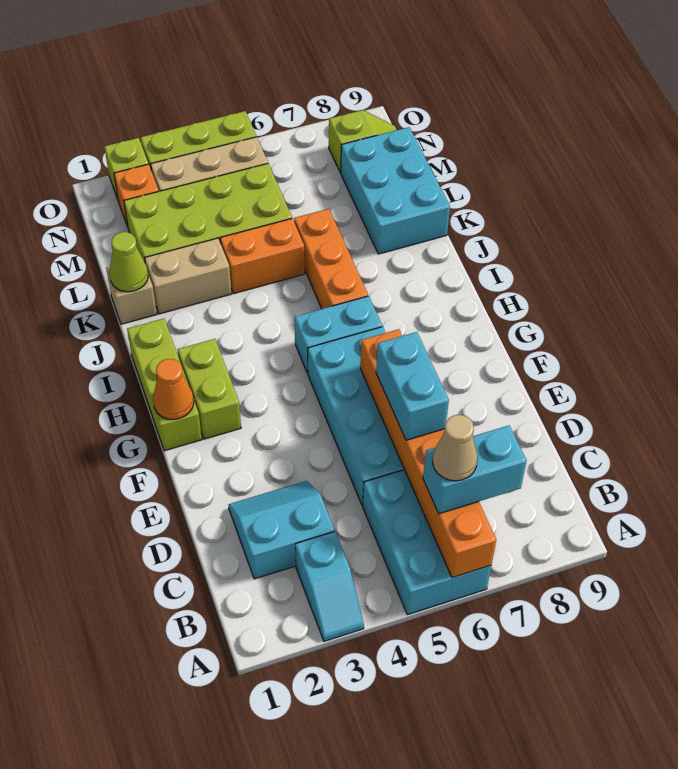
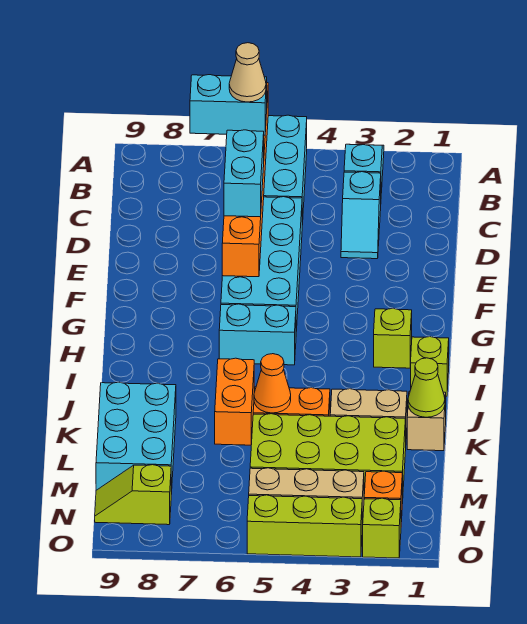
cyan slope C2:D3 level 1 top C -> cyan slope C3:D3 level 1 top C
lime brick G1:I1 level 1 -> lime brick I1 level 1
orange cone G1 level 2 -> orange cone K5 level 2
lime brick G2:H2 level 1 -> lime brick H2 level 1
orange brick I6:K6 level 1 -> orange brick J6:K6 level 1

